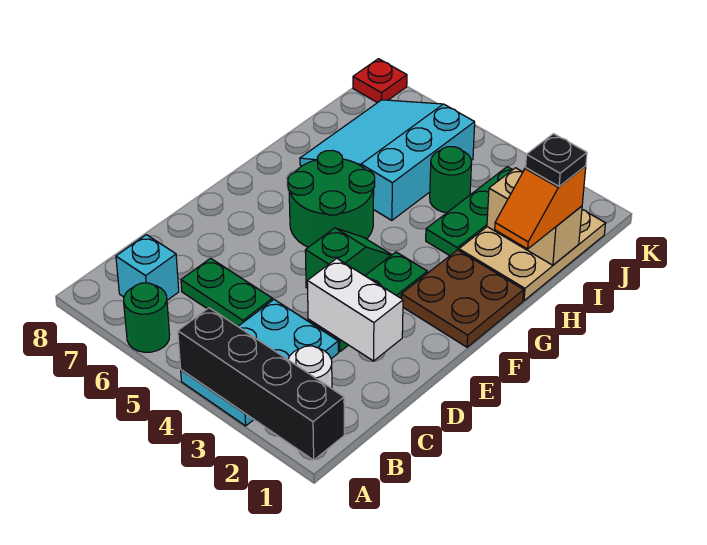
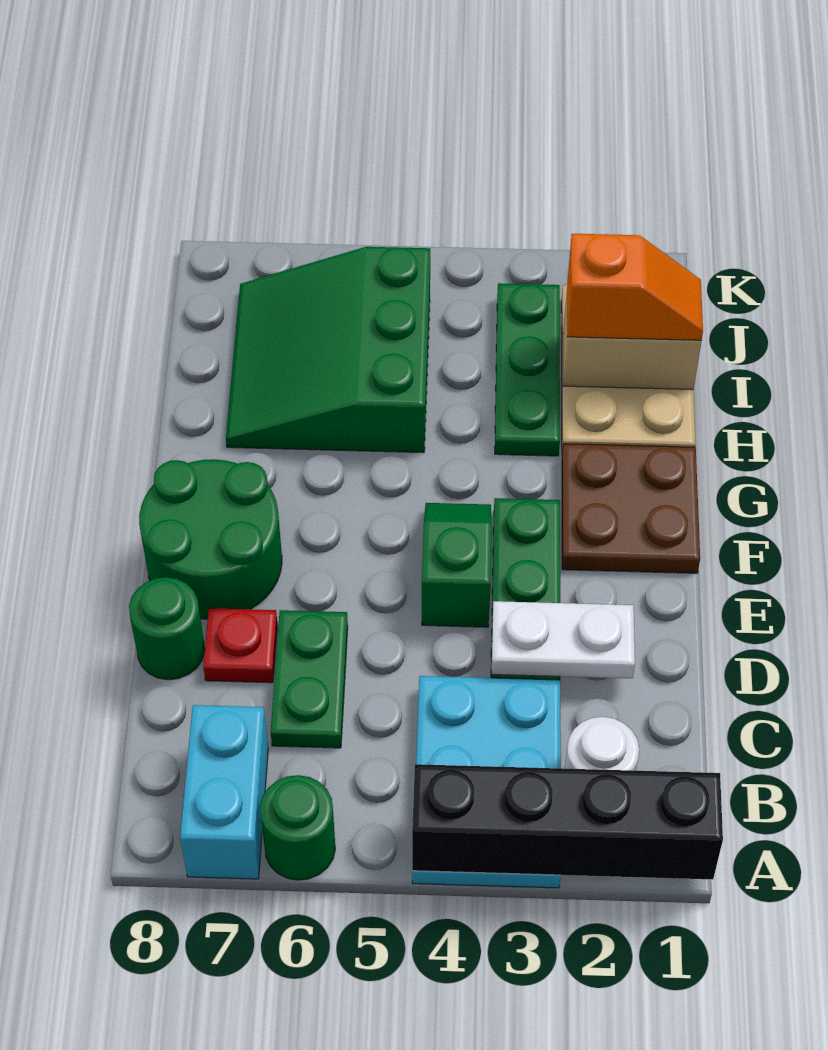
cyan brick B7 level 1 -> cyan brick A7:B7 level 1
green plate C5:C6 level 1 -> green plate C6:D6 level 1
white brick D2:D3 level 2 -> white plate D2:D3 level 2
green round brick F5:G6 level 1 -> green round brick E7:F8 level 1
orange slope H1:I1 level 3 top I -> orange slope I1:I2 level 3 top 2
cyan slope H5:J7 level 1 top 5 -> green slope H5:J7 level 1 top 5
black plate I1 level 4 -> none
green round brick I4 level 1 -> green round brick D8 level 1
red plate K8 level 1 -> red plate D7 level 1

